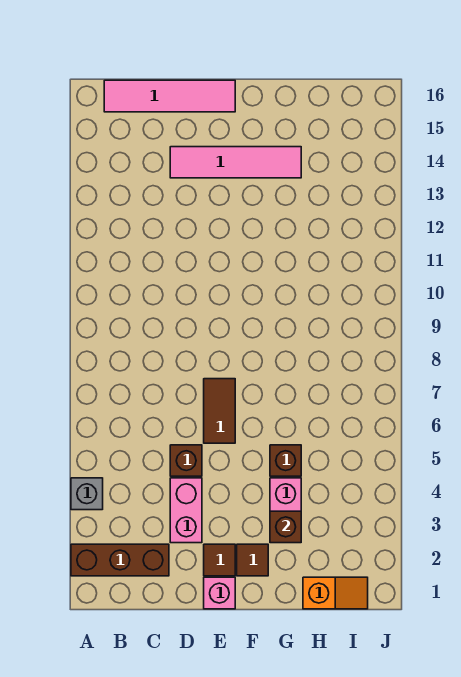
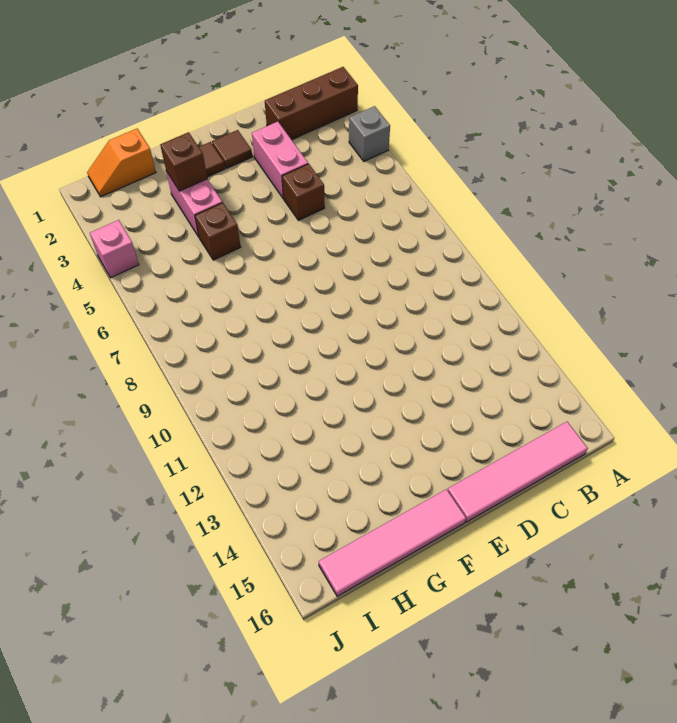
pink tile D14:G14 level 1 -> pink tile F16:I16 level 1
pink brick E1 level 1 -> pink brick J4 level 1
brown tile E6:E7 level 1 -> none

